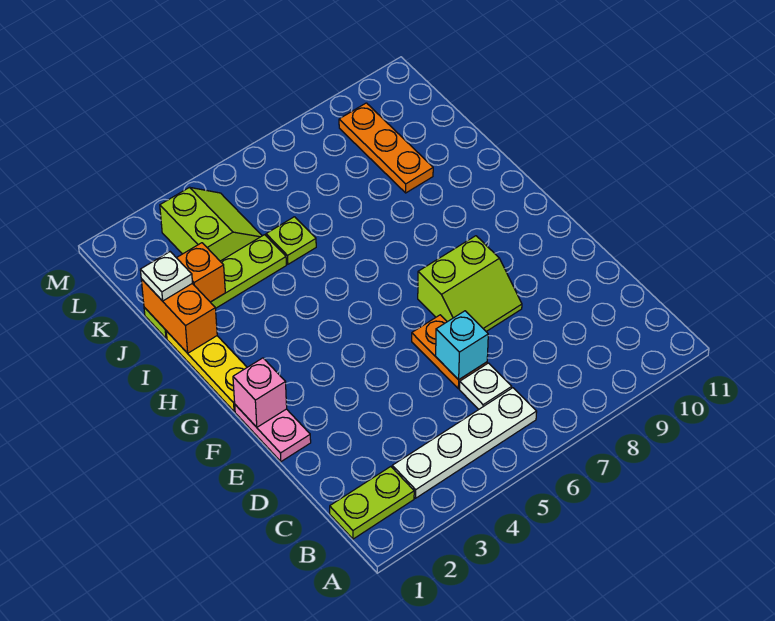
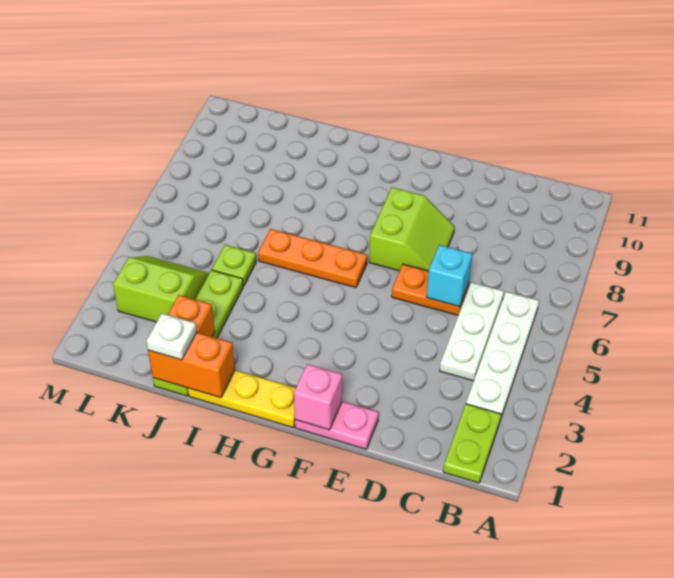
white plate C6 level 1 -> white plate C4:C6 level 1
orange plate J9:L9 level 1 -> orange plate G6:I6 level 1

